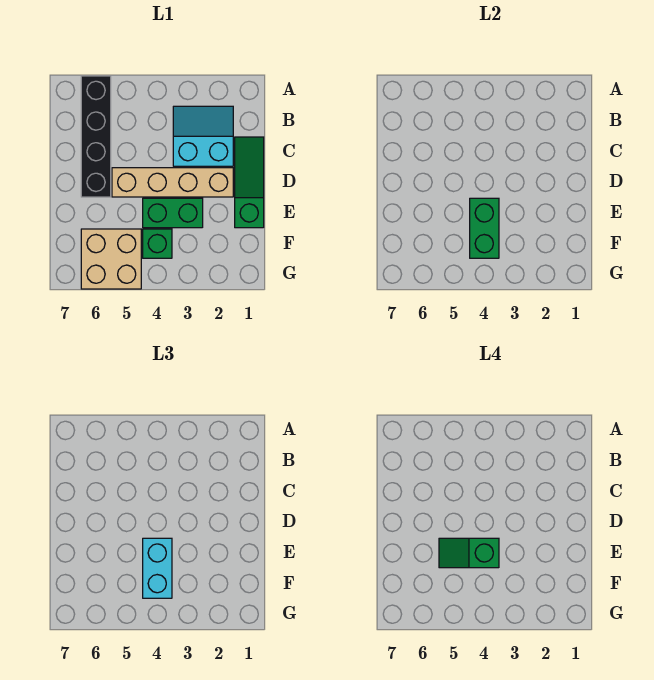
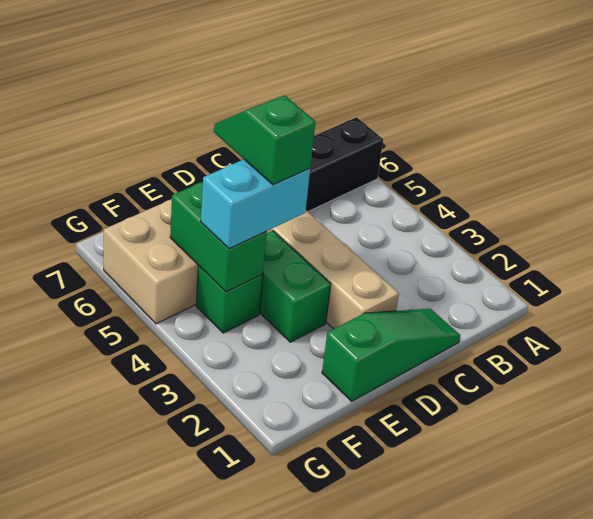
cyan slope B2:C3 level 1 top C -> none
green brick E4:F4 level 2 -> green brick F4:F5 level 2

